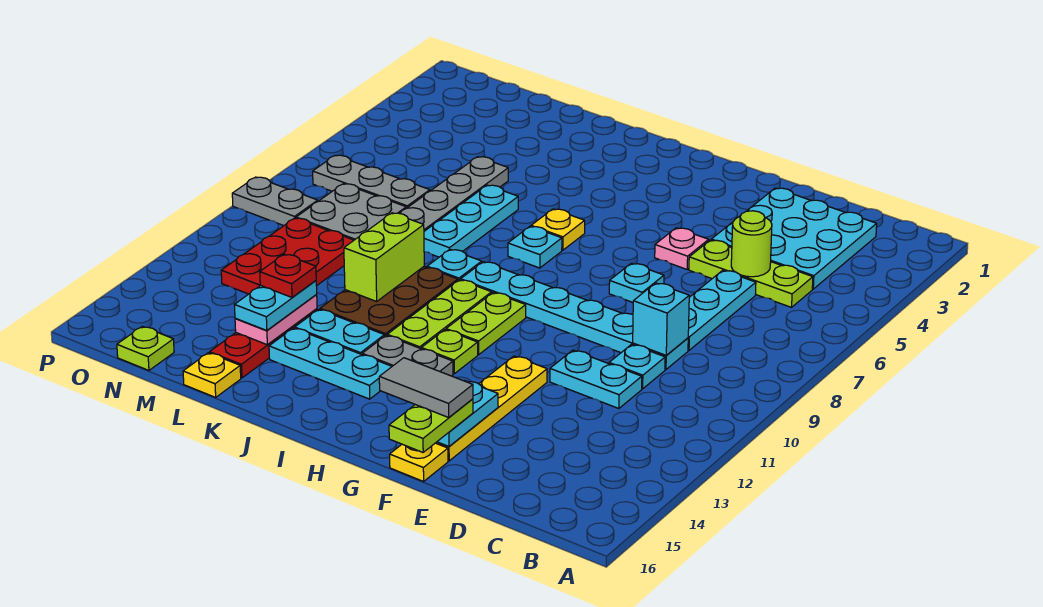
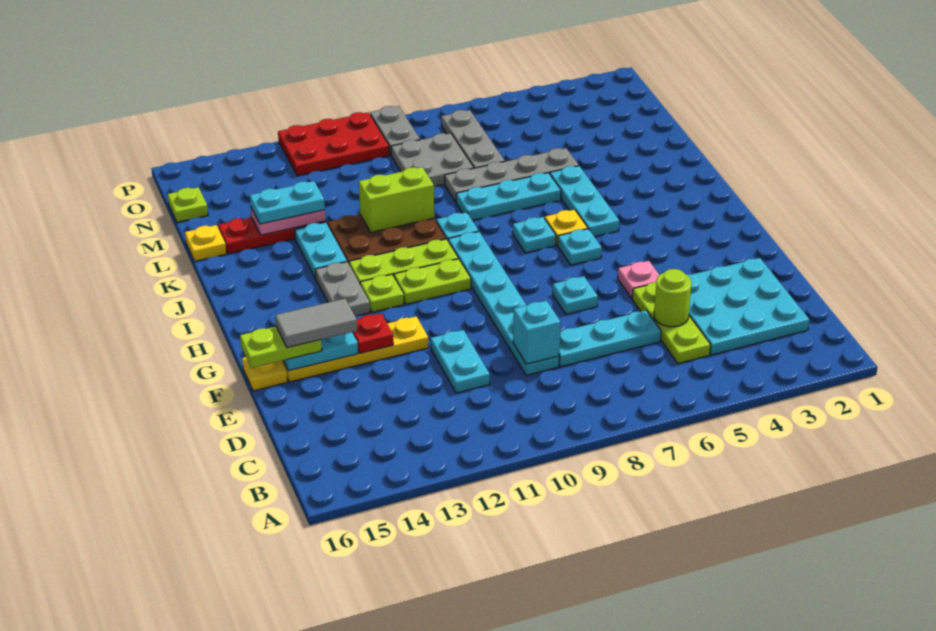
cyan plate D10 level 1 -> cyan plate H6 level 1
grey tile F15:G15 level 4 -> grey tile F14:F15 level 4
cyan plate I14:K14 level 1 -> cyan plate I5:K5 level 1
red plate L13 level 4 -> red plate F13 level 2
red plate M10:N12 level 1 -> red plate O10:P12 level 1

